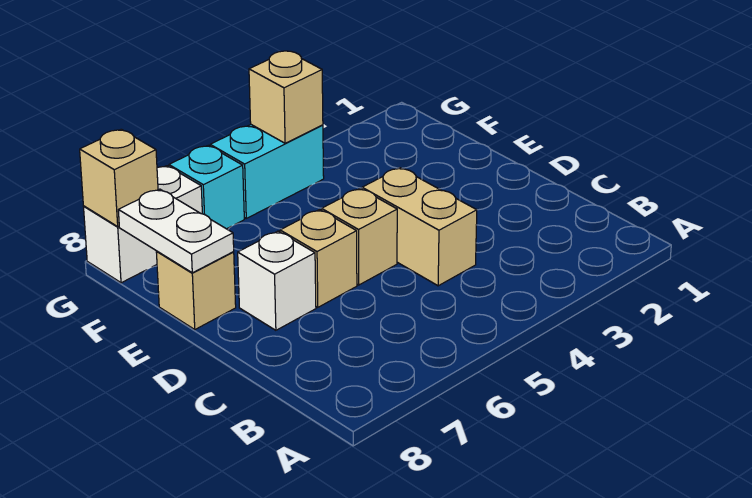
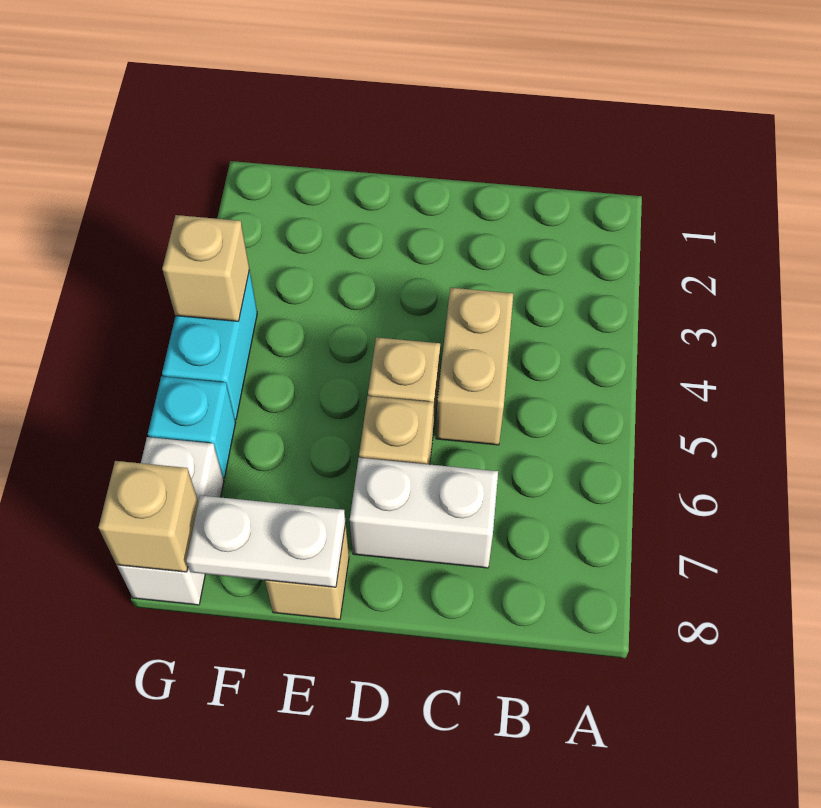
tan brick C4:D4 level 1 -> tan brick C4:C5 level 1
white brick D7 level 1 -> white brick C7:D7 level 1

